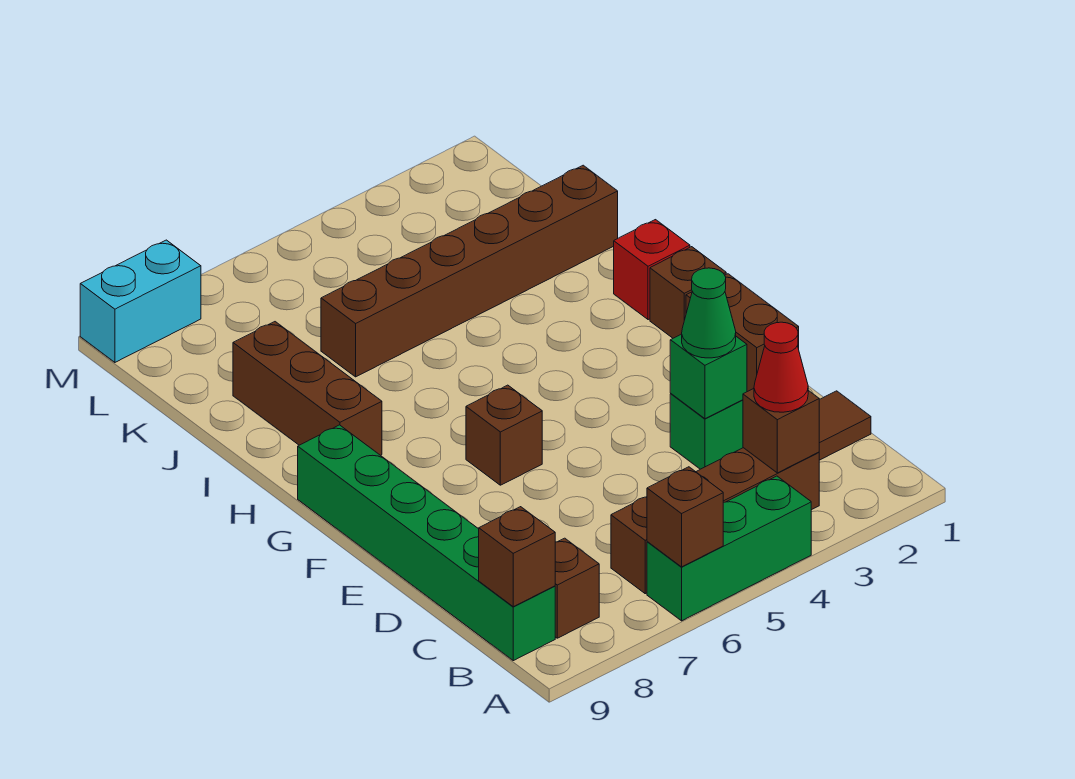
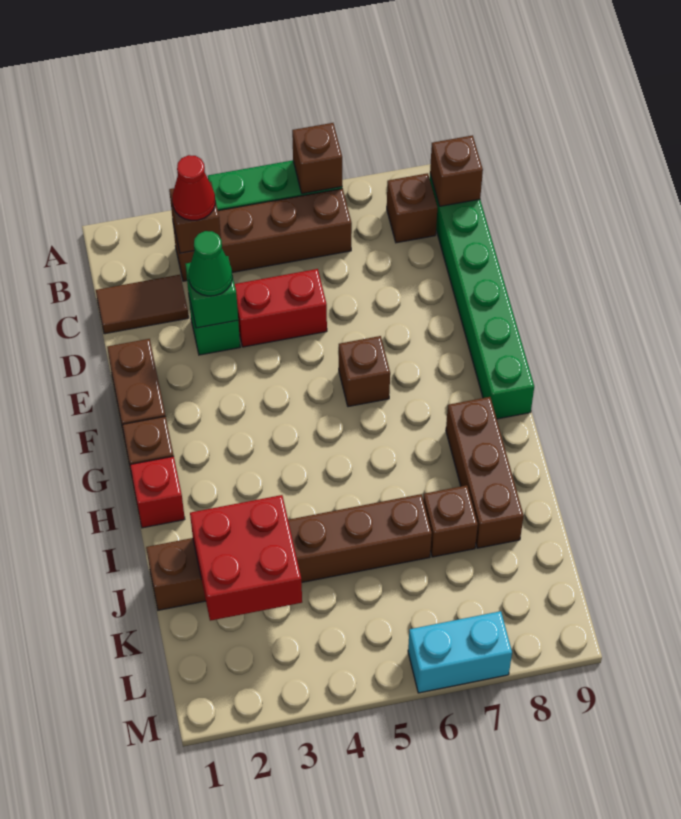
none -> red brick D4:D5 level 1
none -> red brick J2:K3 level 2
none -> brown brick J7 level 1
cyan brick M8:M9 level 1 -> cyan brick M6:M7 level 1

